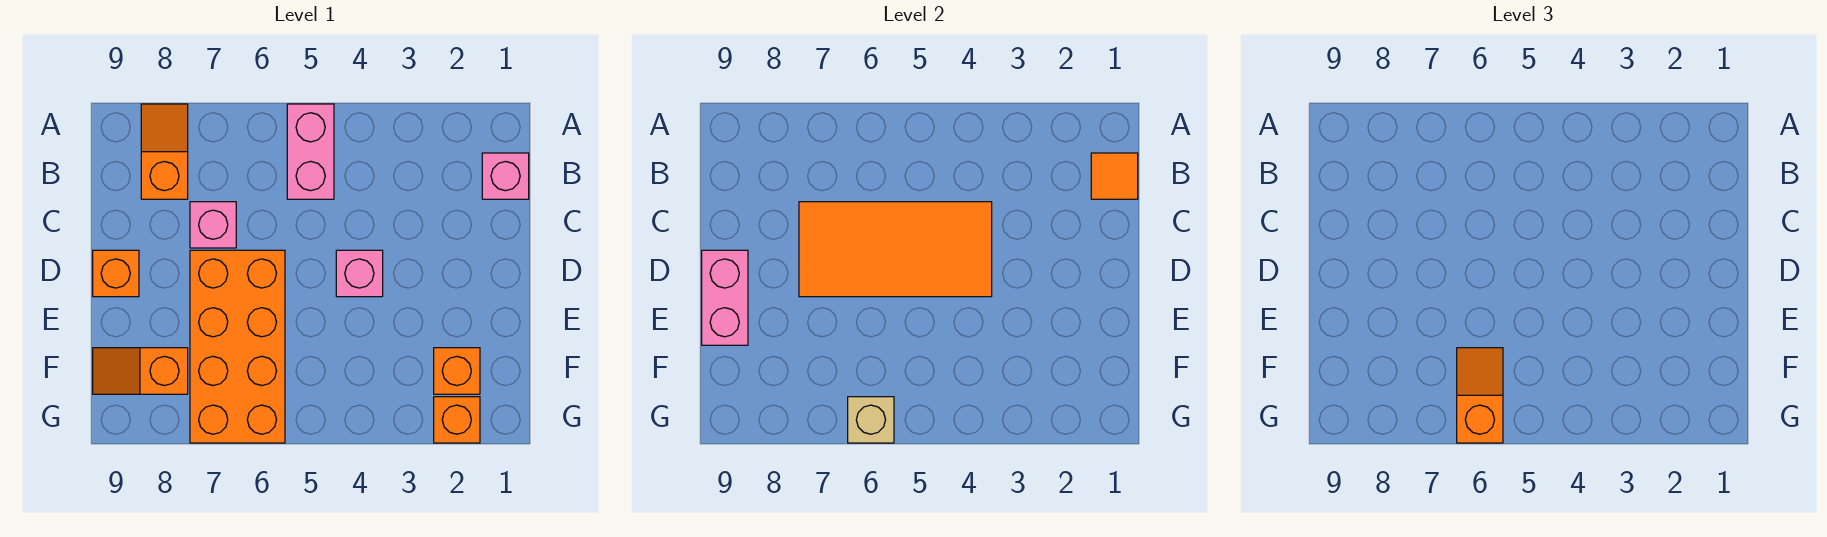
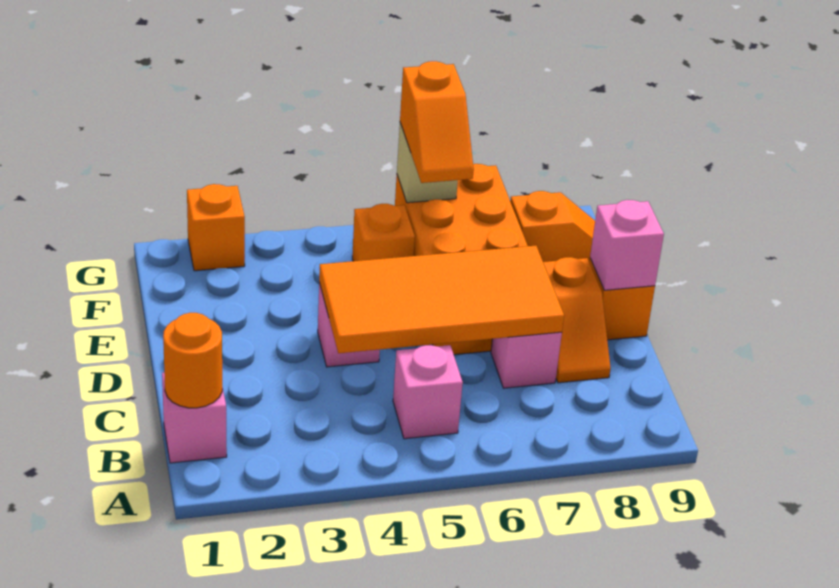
pink brick A5:B5 level 1 -> pink brick B5 level 1
orange slope A8:B8 level 1 top B -> orange slope C8:D8 level 1 top D
orange tile B1 level 2 -> orange round brick B1 level 2
pink brick D9:E9 level 2 -> pink brick D9 level 2
orange brick F2 level 1 -> orange brick F5 level 1

